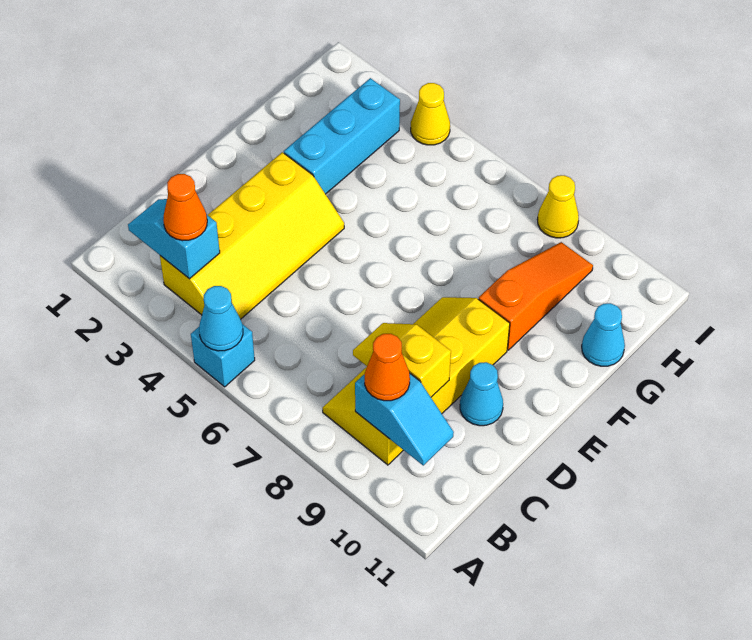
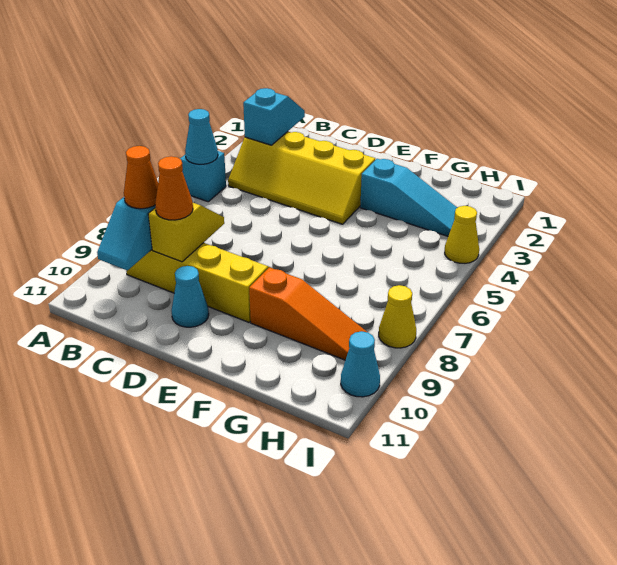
orange cone B3 level 3 -> orange cone C9 level 3
cyan brick F3:H3 level 1 -> cyan slope F3:H3 level 1 top F
cyan cone G11 level 1 -> cyan cone I10 level 1

